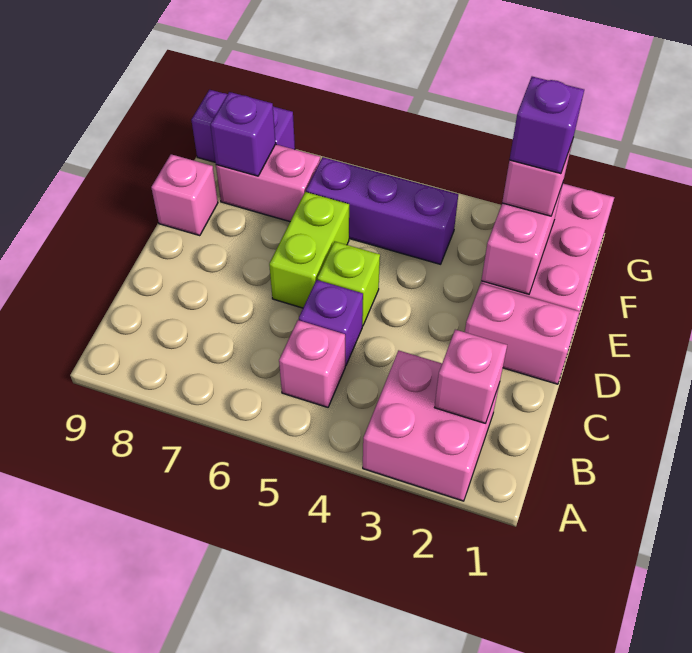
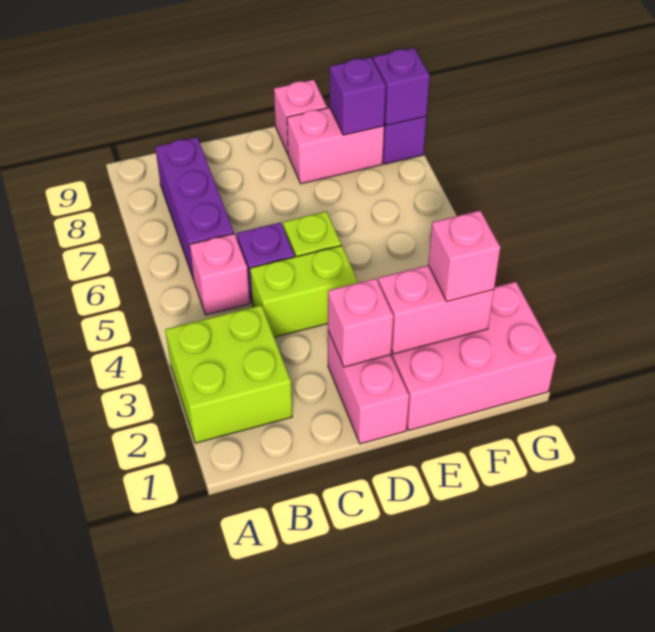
pink brick A2:B3 level 1 -> lime brick A2:B3 level 1
pink brick B2 level 2 -> pink brick D2 level 2
lime brick D6:E6 level 1 -> lime brick C4:D4 level 1
purple brick F2 level 4 -> purple brick G8 level 2
purple brick F4:F6 level 1 -> purple brick B6:B8 level 1
pink brick F7:F8 level 1 -> pink brick E8:F8 level 1

